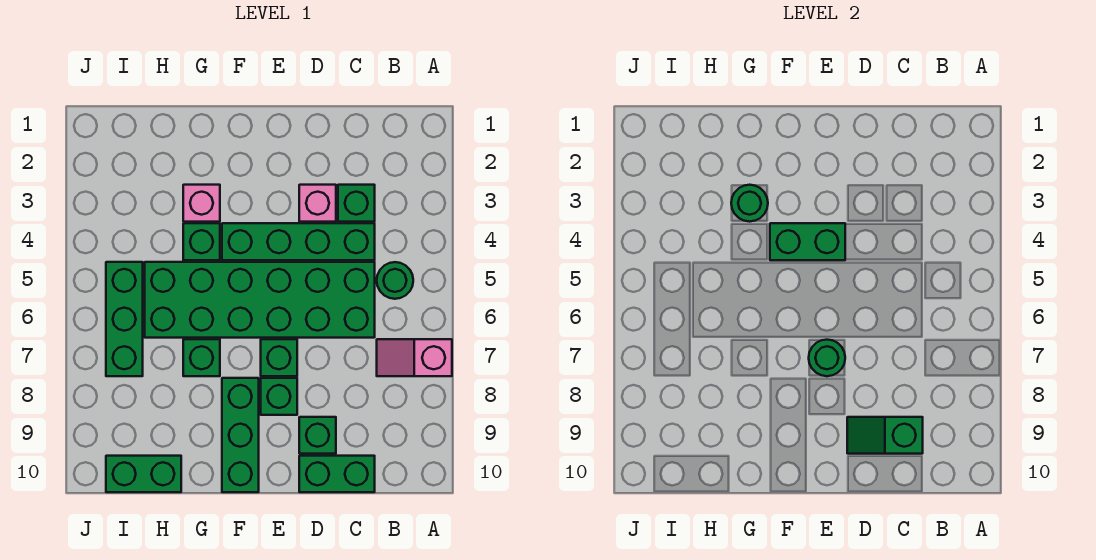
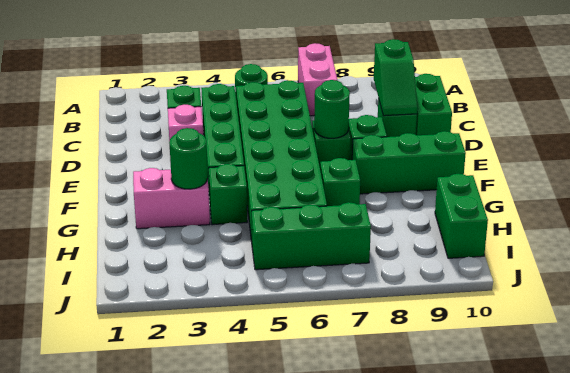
pink slope A7:B7 level 1 top A -> pink brick A7:B7 level 1
green brick E4:F4 level 2 -> none
pink brick G3 level 1 -> pink brick G2:G3 level 1

